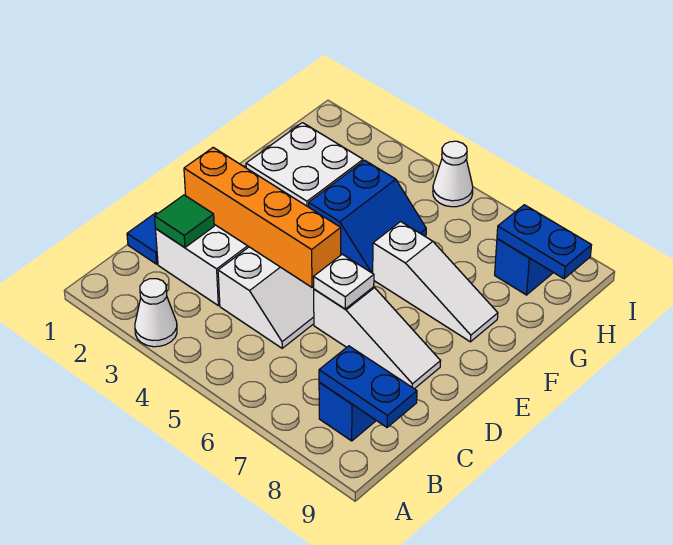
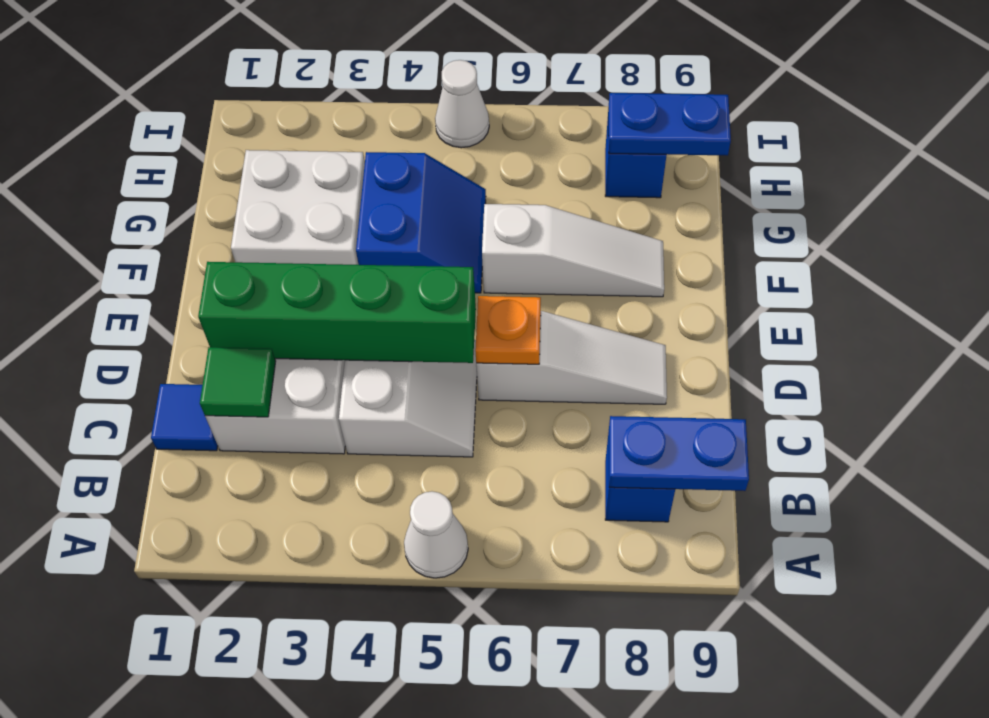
white cone A3 level 1 -> white cone A5 level 1
orange brick D2:D5 level 2 -> green brick D2:D5 level 2
white plate D6 level 2 -> orange plate D6 level 2

